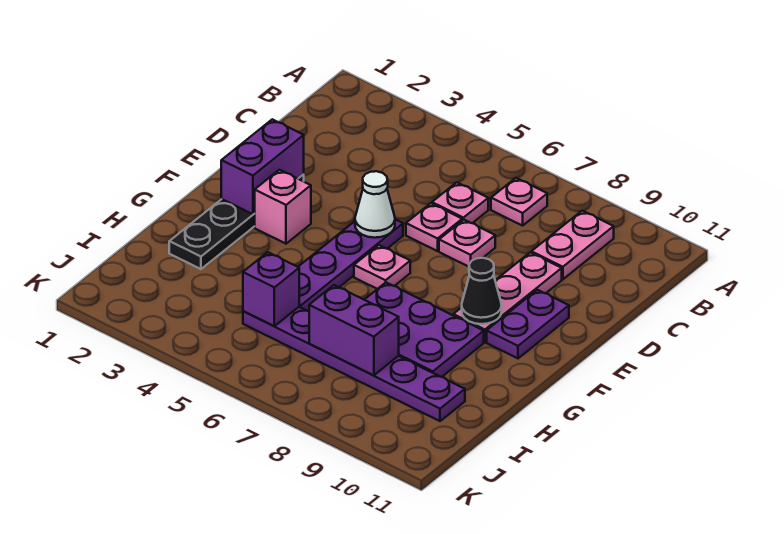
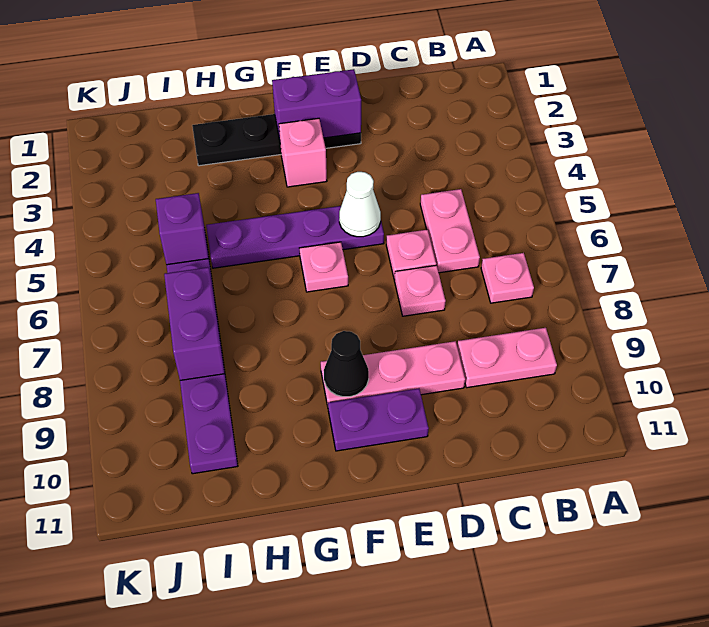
pink plate C6 level 1 -> pink plate C5:C6 level 1
purple plate G7:H9 level 1 -> none

